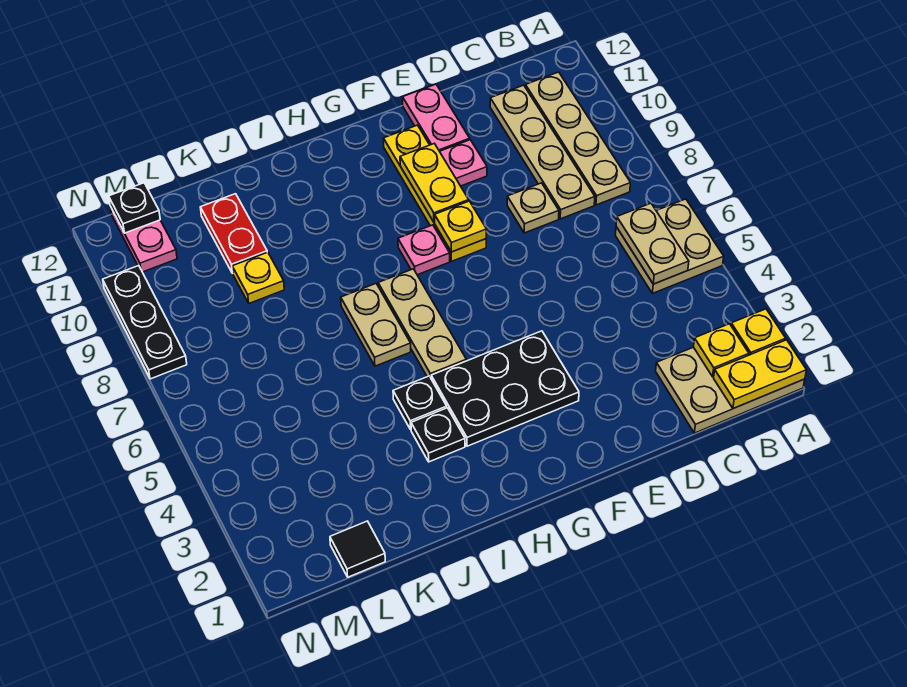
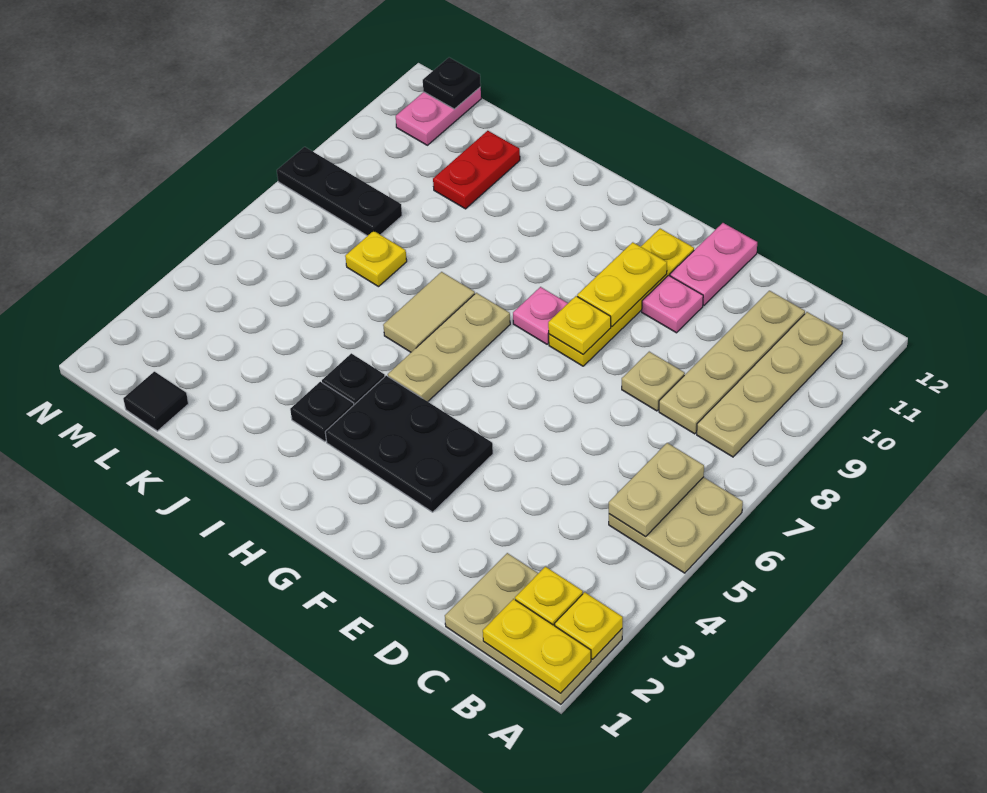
tan plate I6:I7 level 1 -> tan tile I6:I7 level 1
yellow plate K9 level 1 -> yellow plate K7 level 1
black plate N8:N10 level 1 -> black plate L8:N8 level 1

